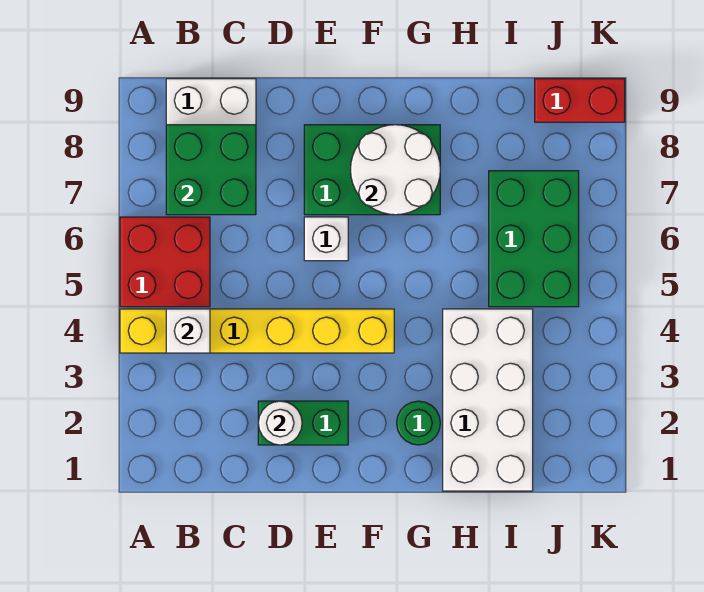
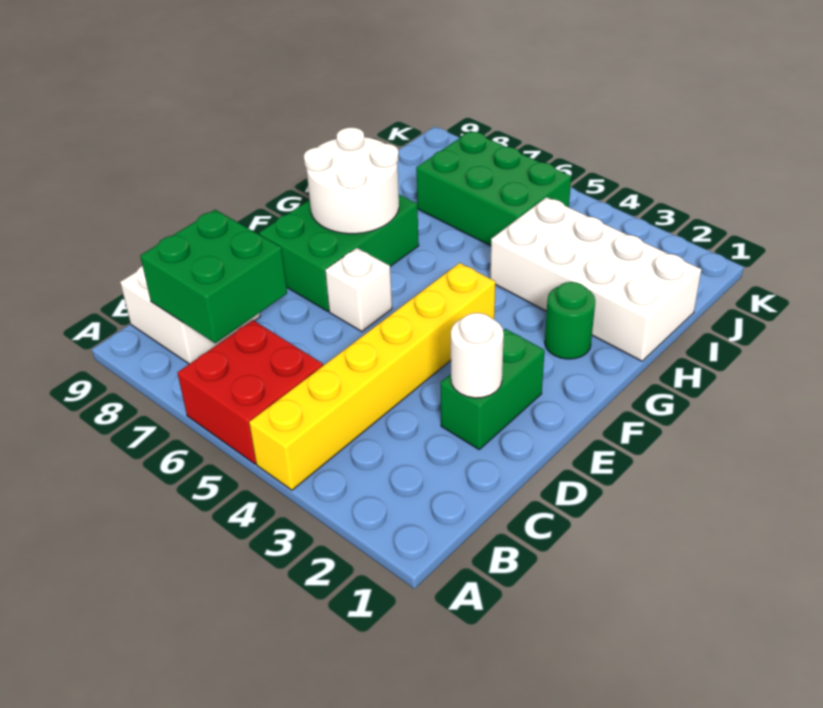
white brick B4 level 2 -> none
red brick J9:K9 level 1 -> none

